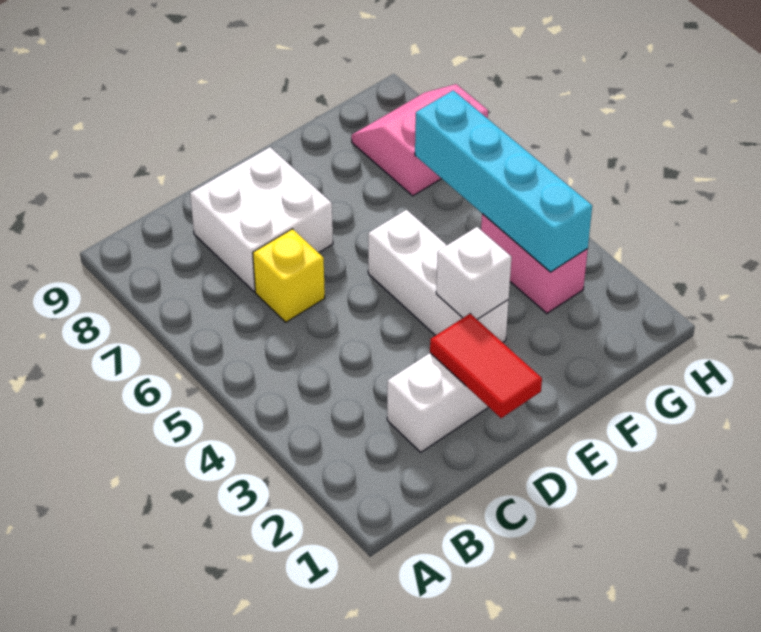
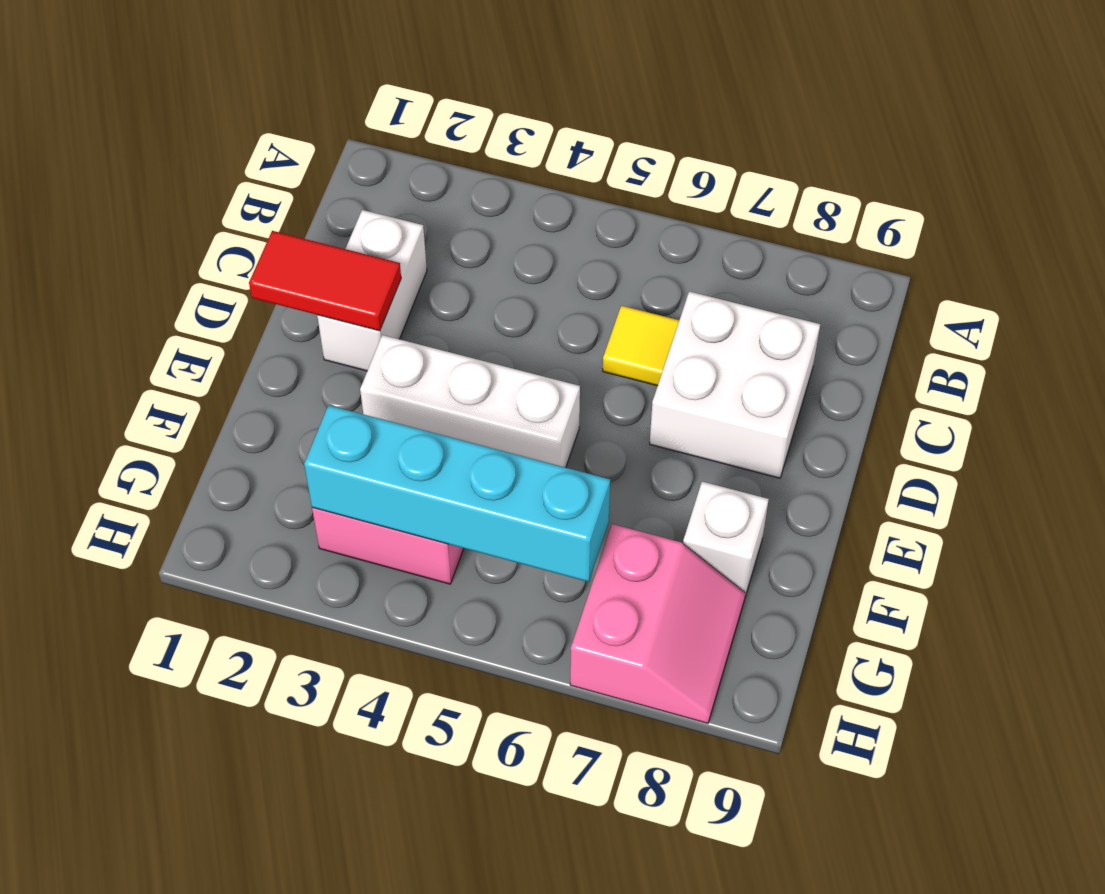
yellow brick C6 level 1 -> yellow tile C6 level 1
white brick E3 level 2 -> white brick F8 level 1

